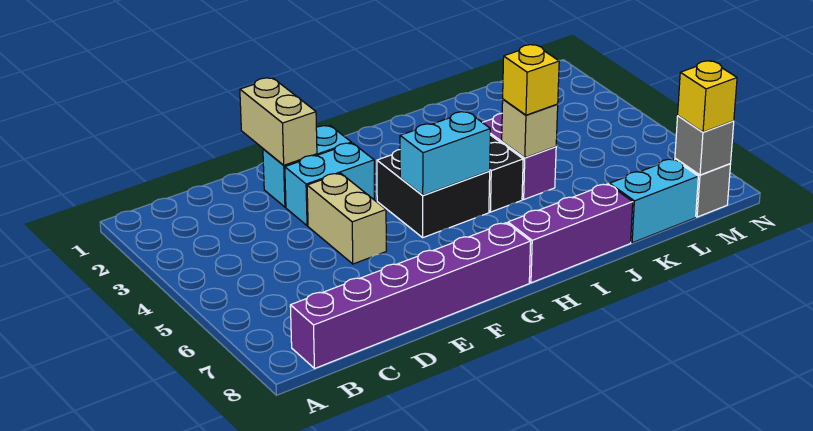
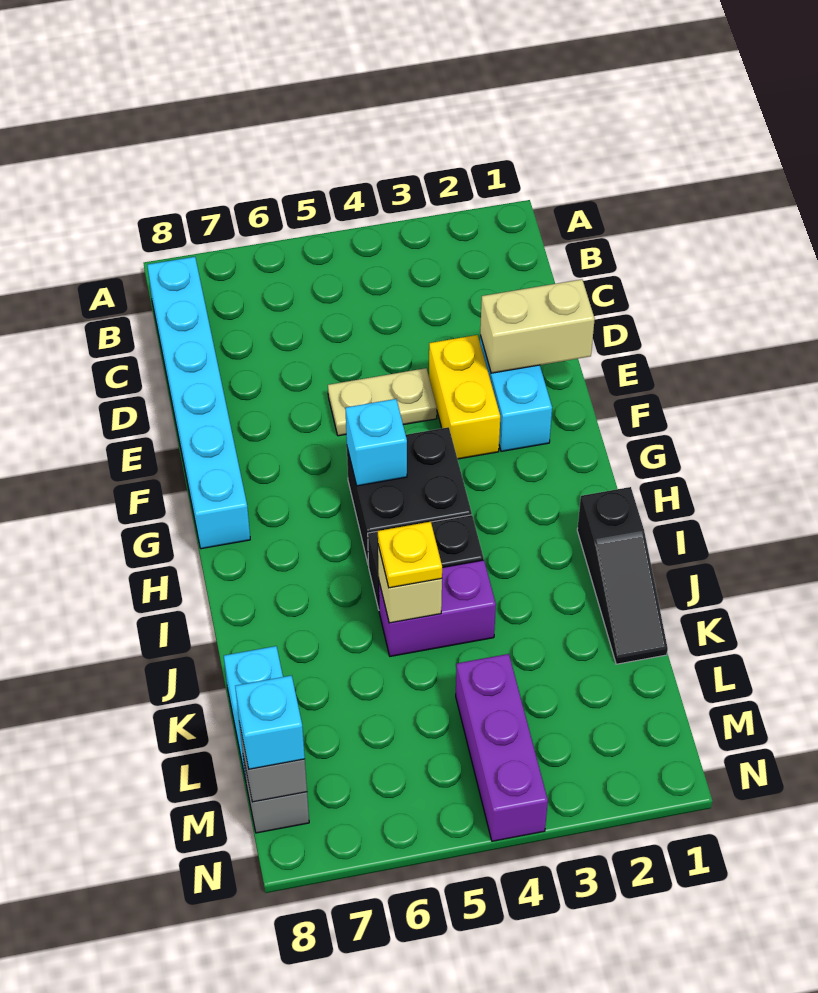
purple brick B8:G8 level 1 -> cyan brick B8:G8 level 1
cyan brick E3:F3 level 1 -> yellow brick E3:F3 level 1
tan brick E4:E5 level 1 -> tan plate E4:E5 level 1
cyan brick G5:H5 level 2 -> cyan brick G5 level 2
purple brick H8:J8 level 1 -> purple brick L4:N4 level 1
none -> black slope I1:K1 level 1 top I
yellow brick J5 level 3 -> yellow plate J5 level 3
yellow brick M8 level 3 -> cyan brick M8 level 3

